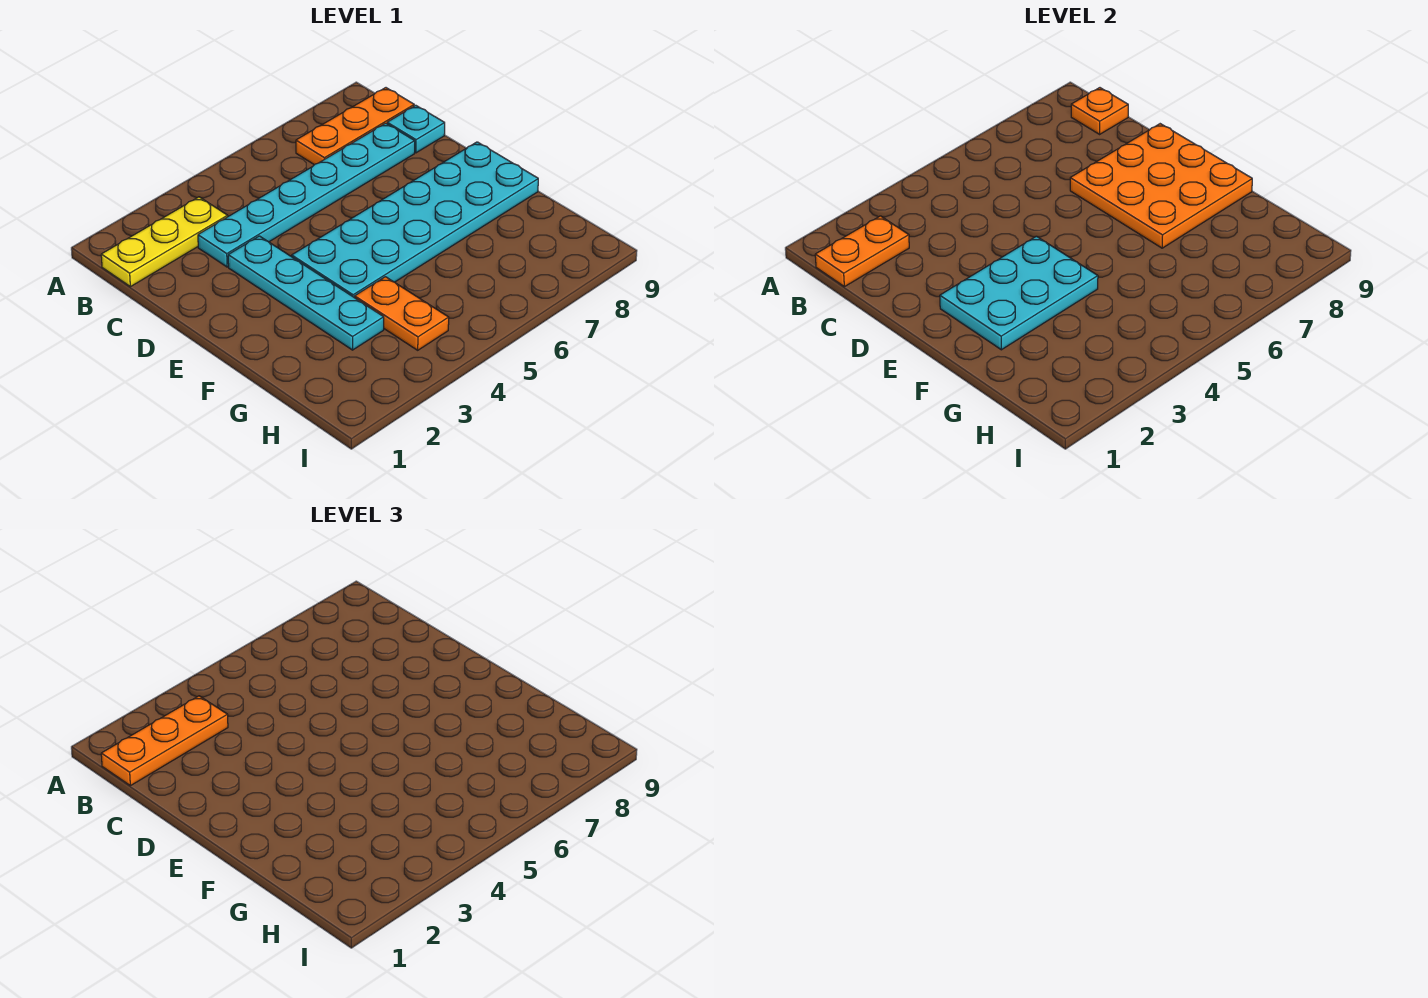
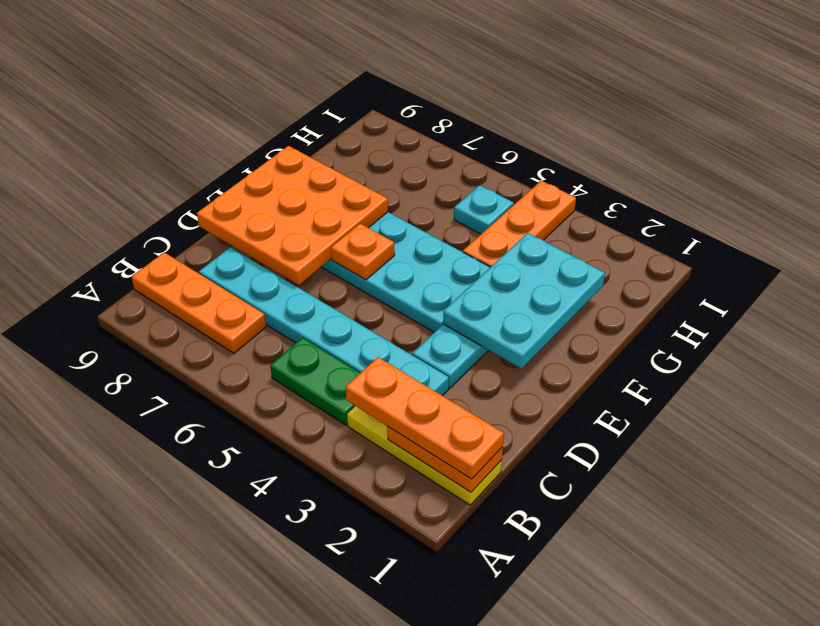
none -> green plate B4:B5 level 1
orange plate B9 level 2 -> orange plate E6 level 2
cyan plate C9 level 1 -> cyan plate H5 level 1
cyan plate E2:F4 level 2 -> cyan plate E2:G3 level 2
orange plate G4:H4 level 1 -> orange plate G4:I4 level 1

